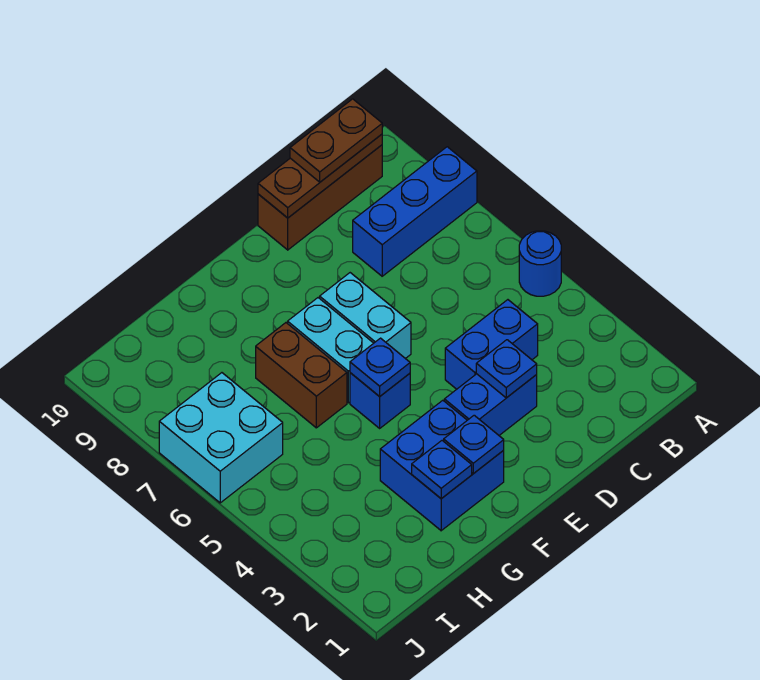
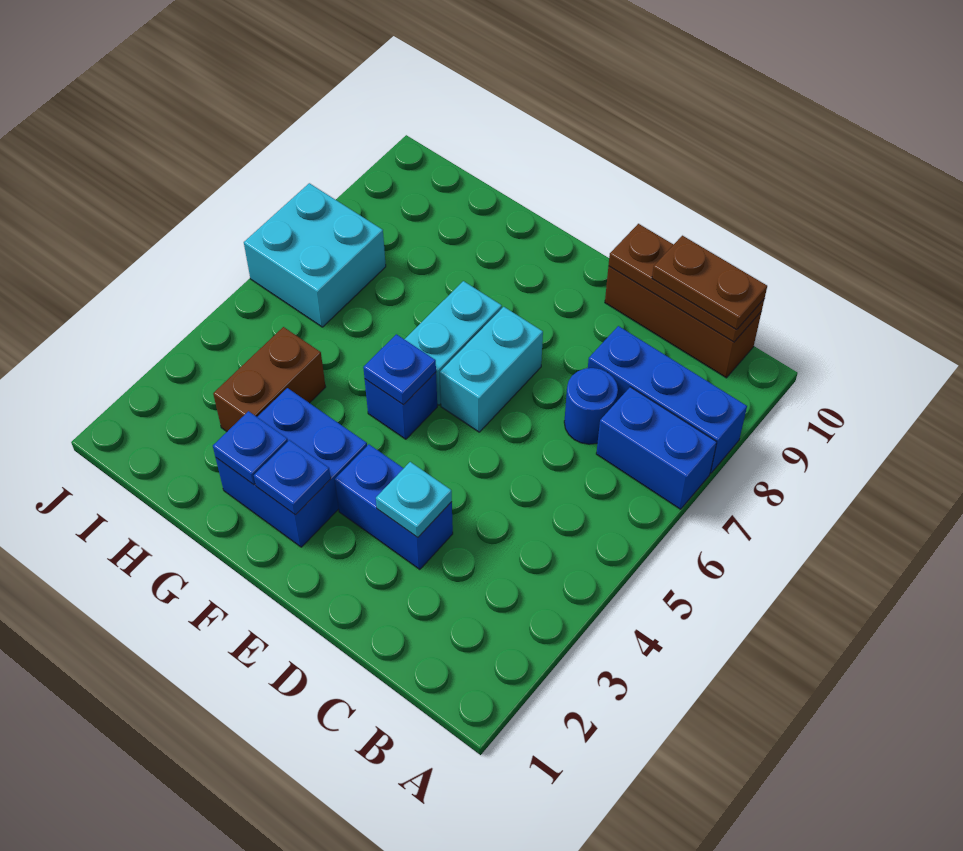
blue round brick A5 level 1 -> blue round brick C7 level 1
blue brick C4:D4 level 1 -> blue brick A7:B7 level 1
blue plate D3 level 2 -> cyan plate D3 level 2
brown brick G6:G7 level 1 -> brown brick H3:H4 level 1

